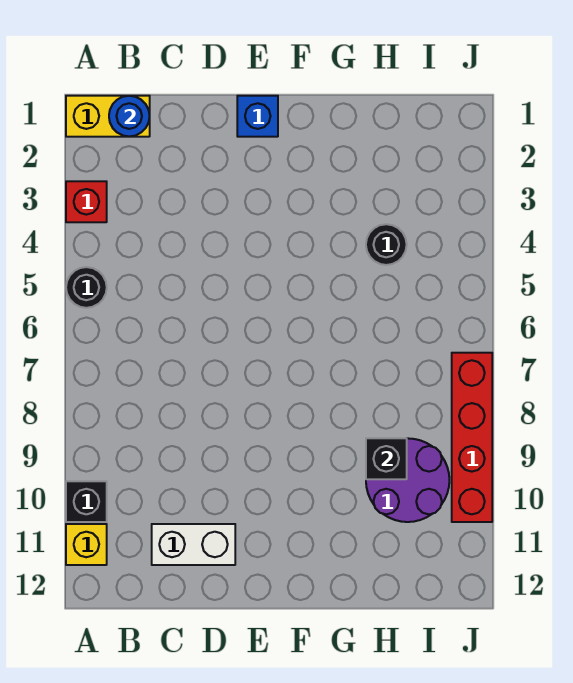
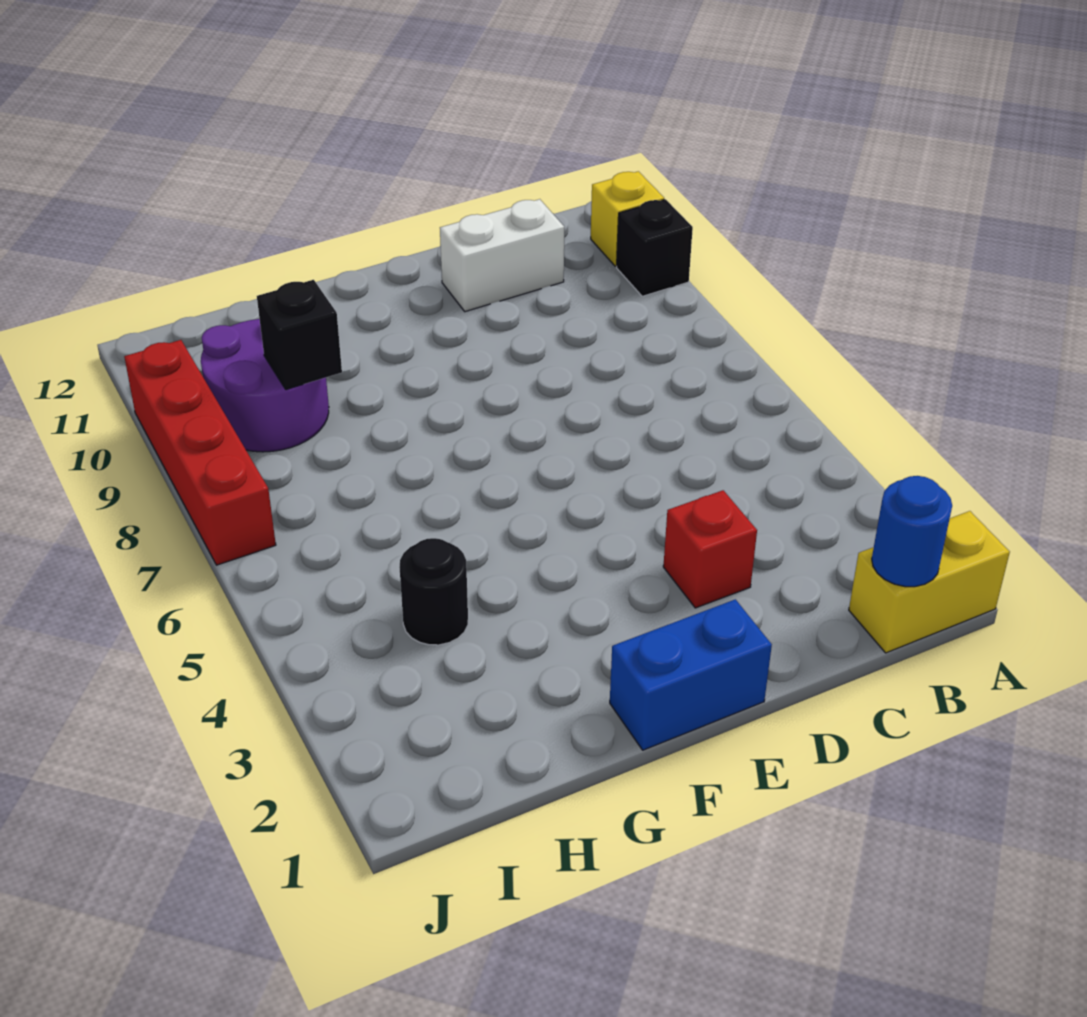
red brick A3 level 1 -> red brick D3 level 1
black round brick A5 level 1 -> none
blue brick E1 level 1 -> blue brick E1:F1 level 1

